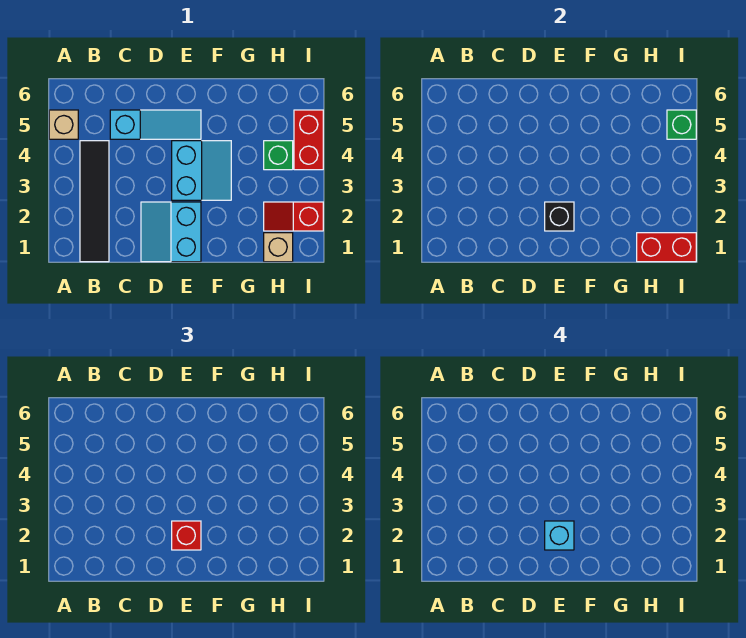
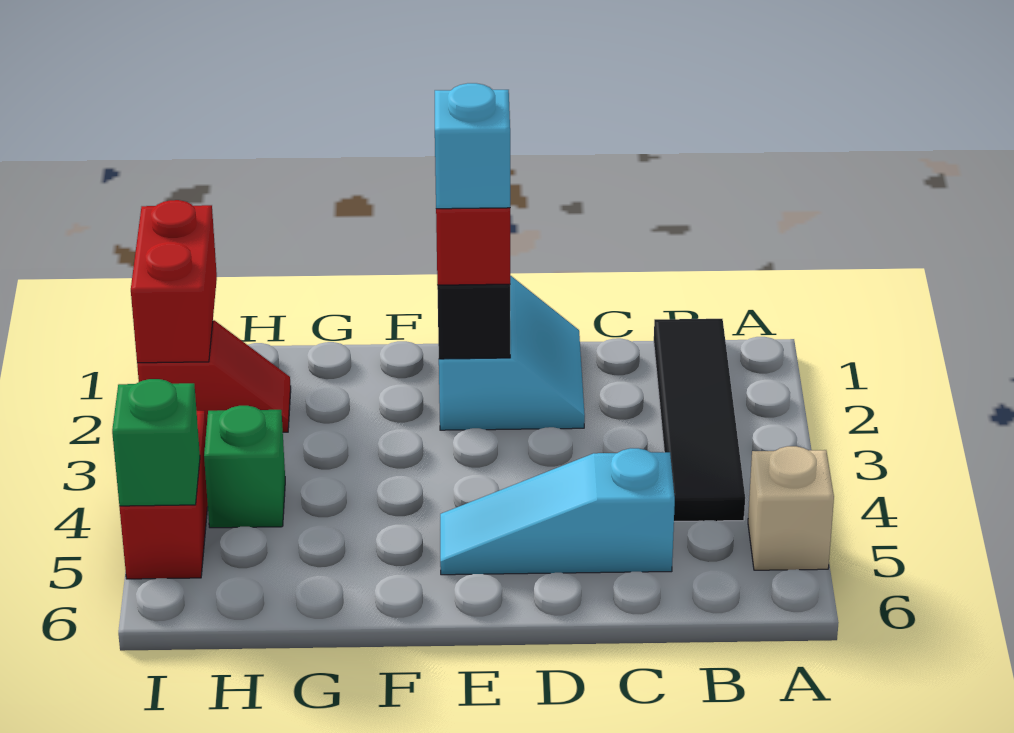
cyan slope E3:F4 level 1 top E -> none
tan brick H1 level 1 -> none
red brick H1:I1 level 2 -> red brick I1:I2 level 2

